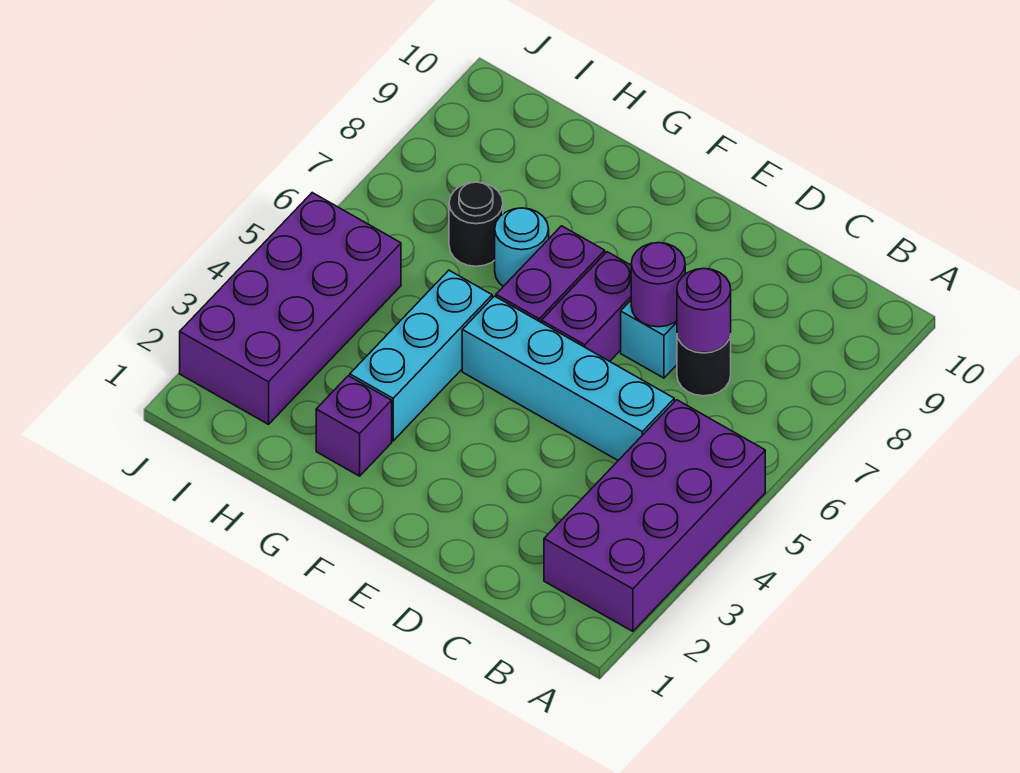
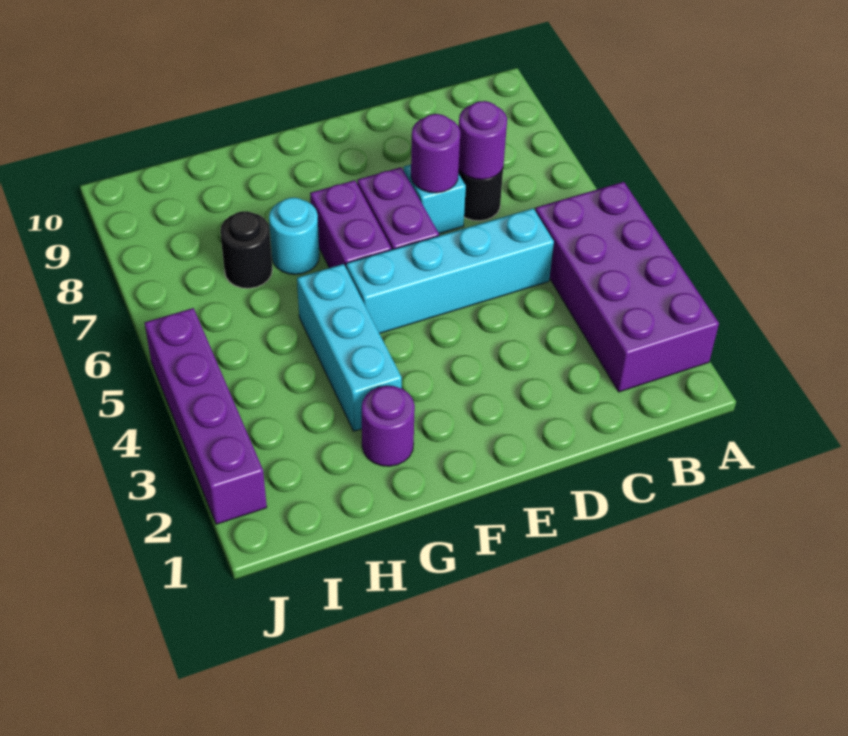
purple brick G2 level 1 -> purple round brick G2 level 1
purple brick I2:J5 level 1 -> purple brick J2:J5 level 1

